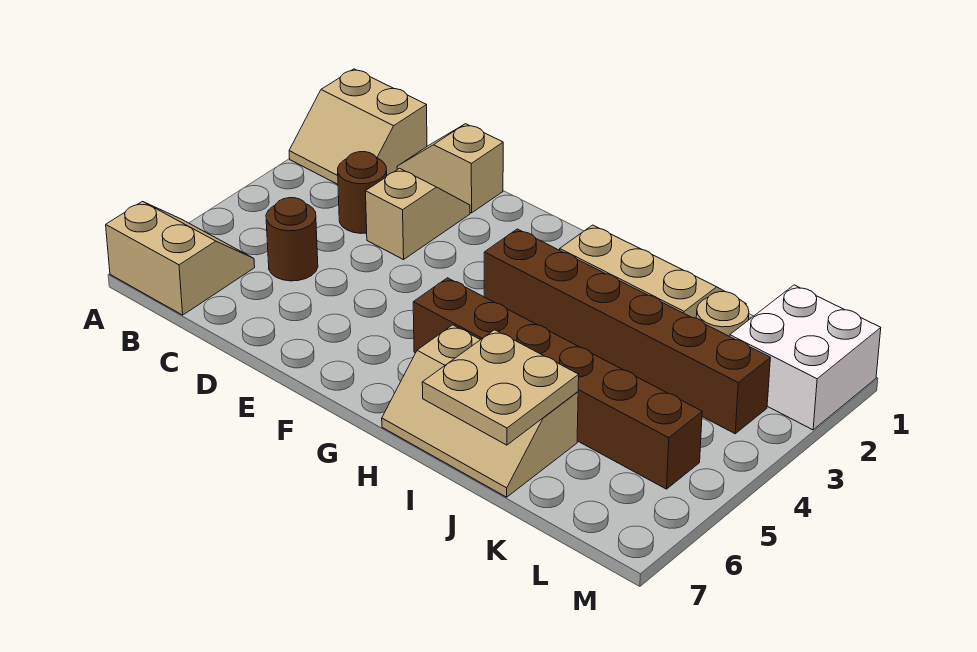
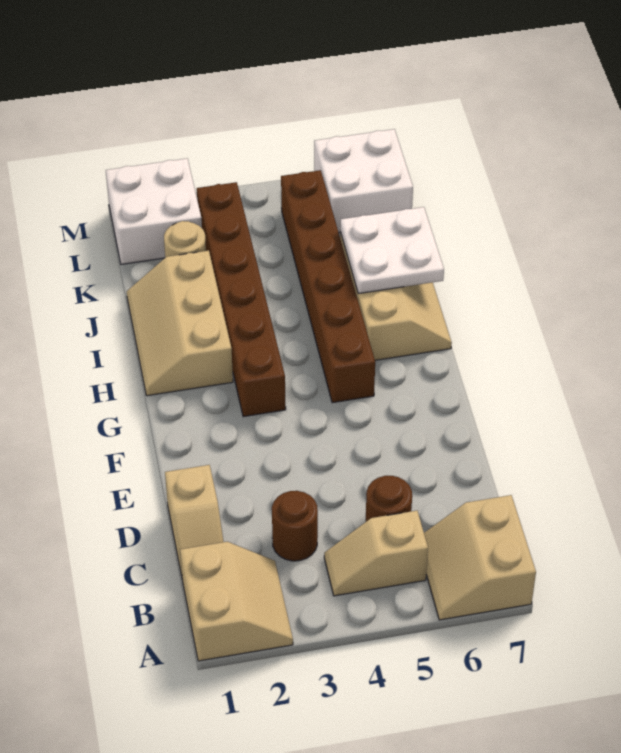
tan slope D2:D3 level 1 top 3 -> tan slope B4:B5 level 1 top 5
tan plate I6:J7 level 2 -> white plate I6:J7 level 2
none -> white brick L6:M7 level 1

